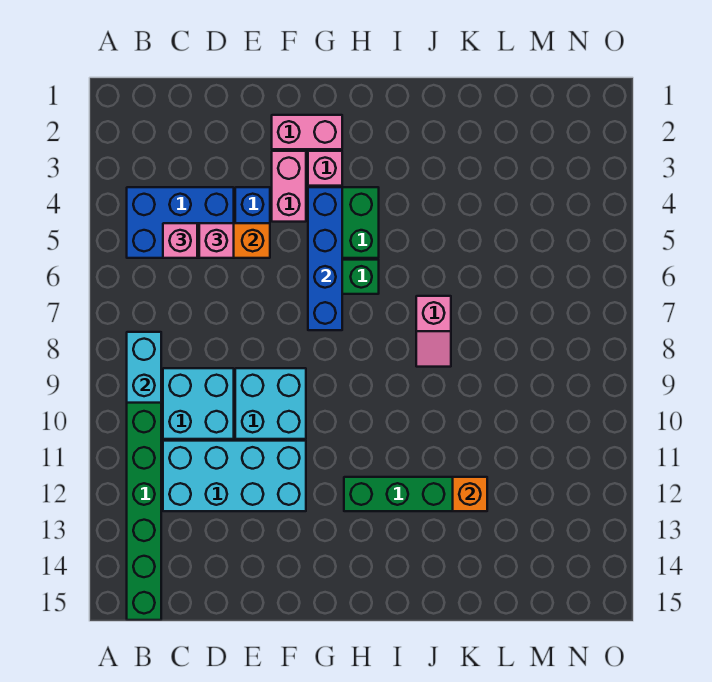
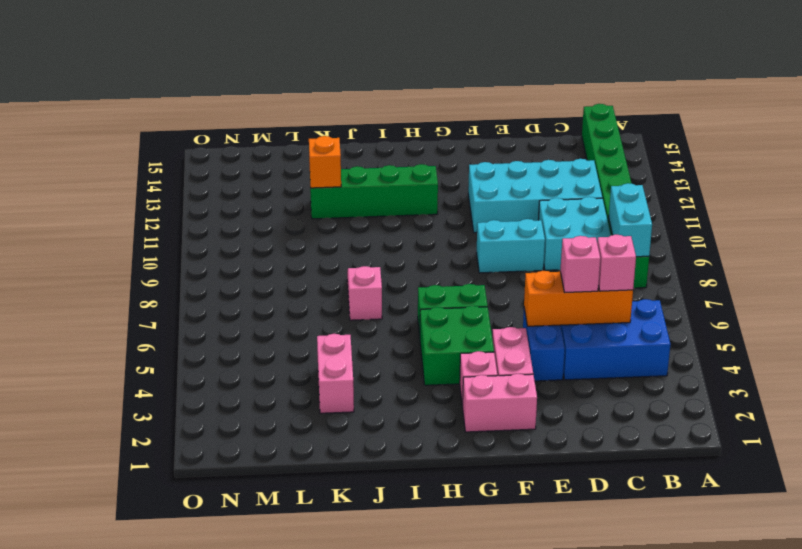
cyan brick E9:F10 level 1 -> cyan brick E9:F9 level 1
blue brick G4:G7 level 2 -> none
none -> pink brick K3:K4 level 1

